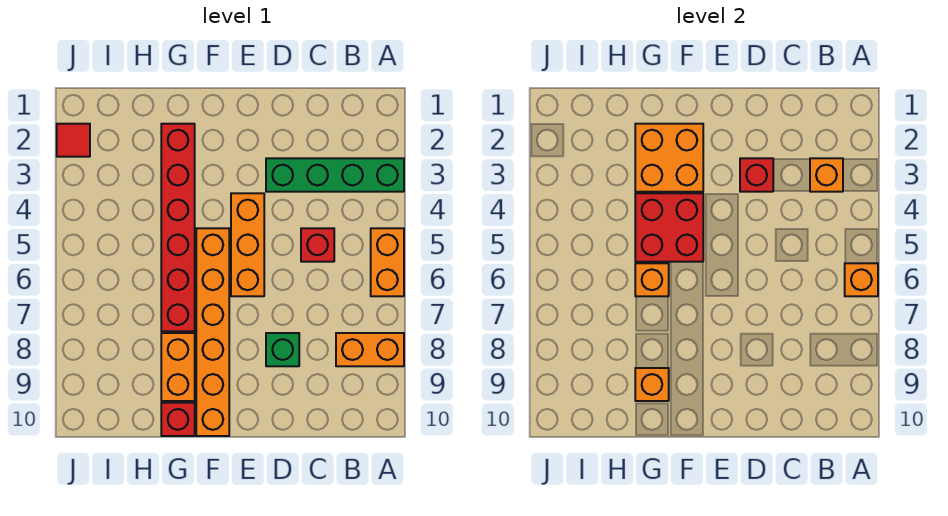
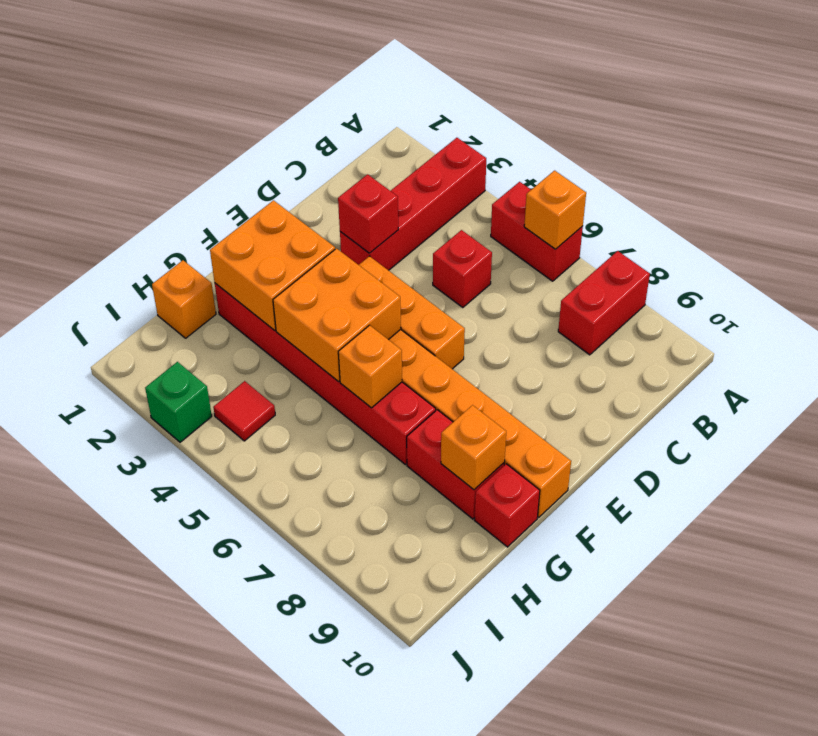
green brick A3:D3 level 1 -> red brick A3:D3 level 1
orange brick A5:A6 level 1 -> red brick A5:A6 level 1
orange brick A8:B8 level 1 -> red brick A8:B8 level 1
orange brick B3 level 2 -> orange brick H1 level 1
green brick D8 level 1 -> green brick J3 level 1
red brick F4:G5 level 2 -> orange brick F4:G5 level 2
orange brick G8:G9 level 1 -> red brick G8:G9 level 1
red tile J2 level 1 -> red tile I4 level 1

